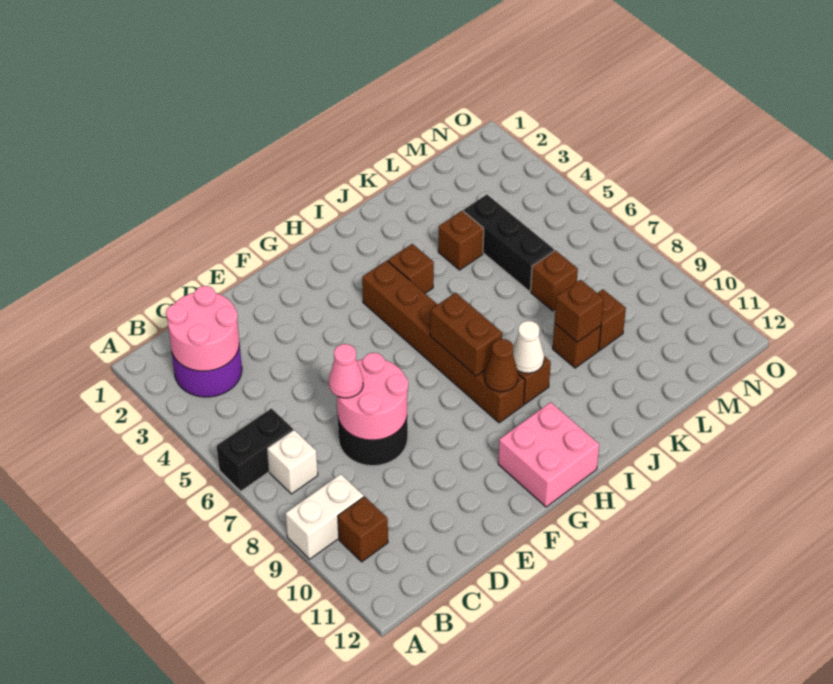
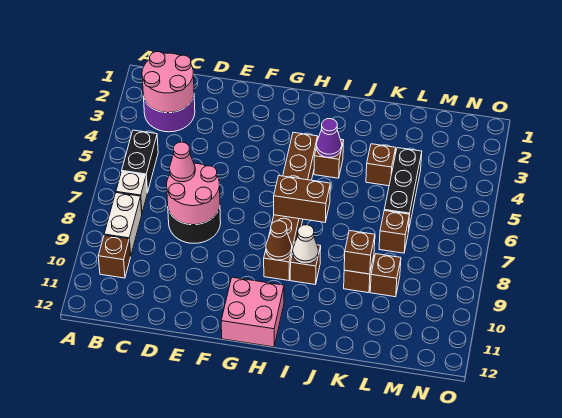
black brick A6:B6 level 1 -> black brick B5:B6 level 1
white brick A9:B9 level 1 -> white brick B8:B9 level 1
brown brick H7:H8 level 2 -> brown brick H7:I7 level 2
none -> purple cone I4 level 2

